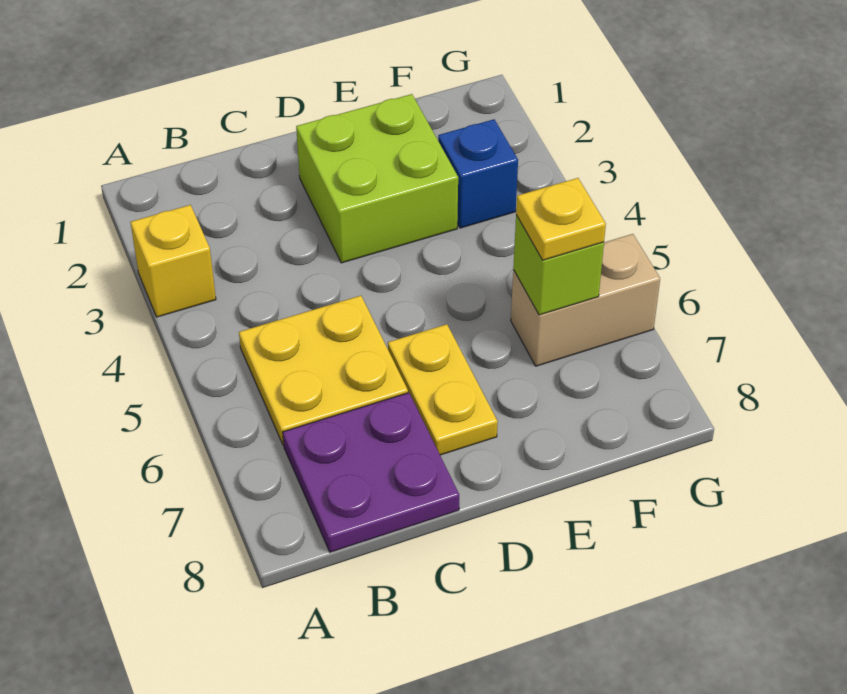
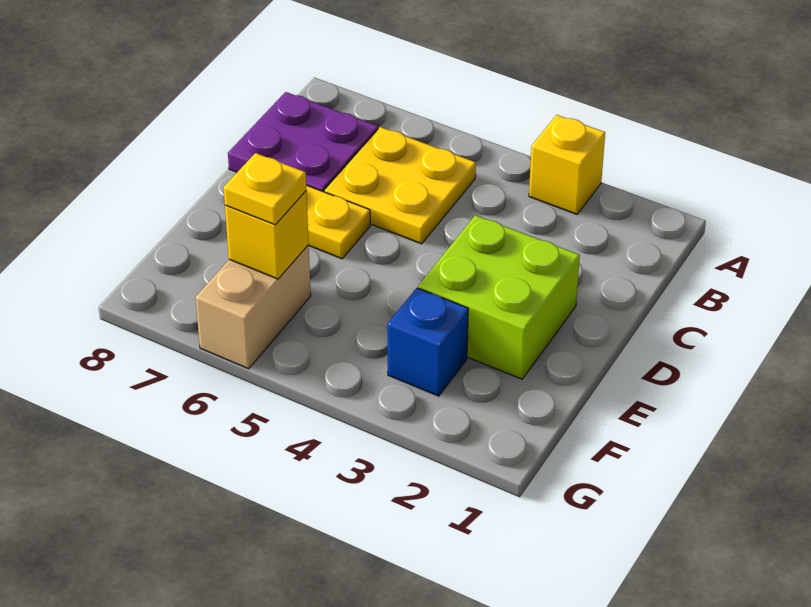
lime brick F6 level 2 -> yellow brick F6 level 2

